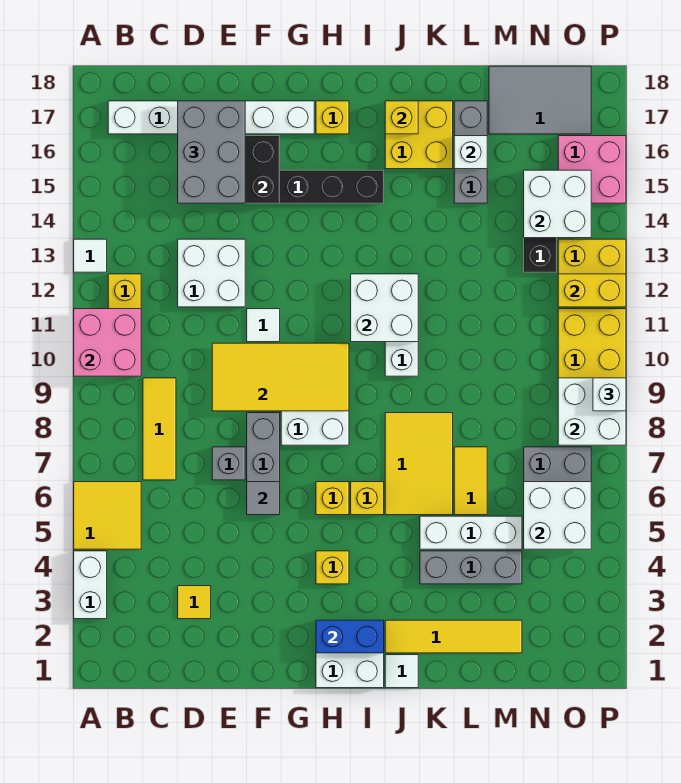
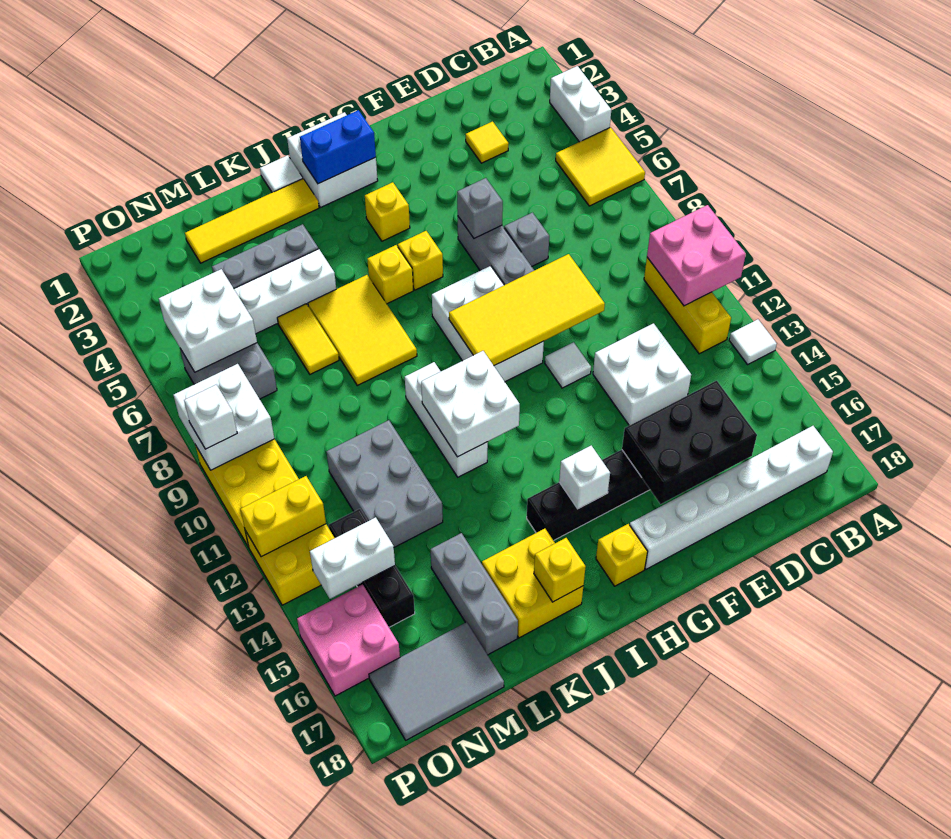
yellow tile C7:C9 level 1 -> none
grey brick D15:E17 level 3 -> grey brick L11:M13 level 1
grey tile F6 level 2 -> grey brick F6 level 2
white brick L16 level 2 -> white brick H15 level 2
white brick N14:O15 level 2 -> white brick N14:O14 level 2

